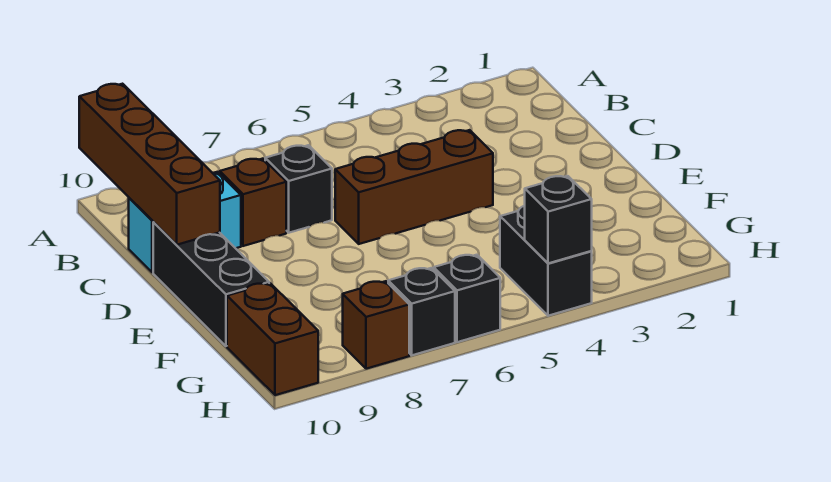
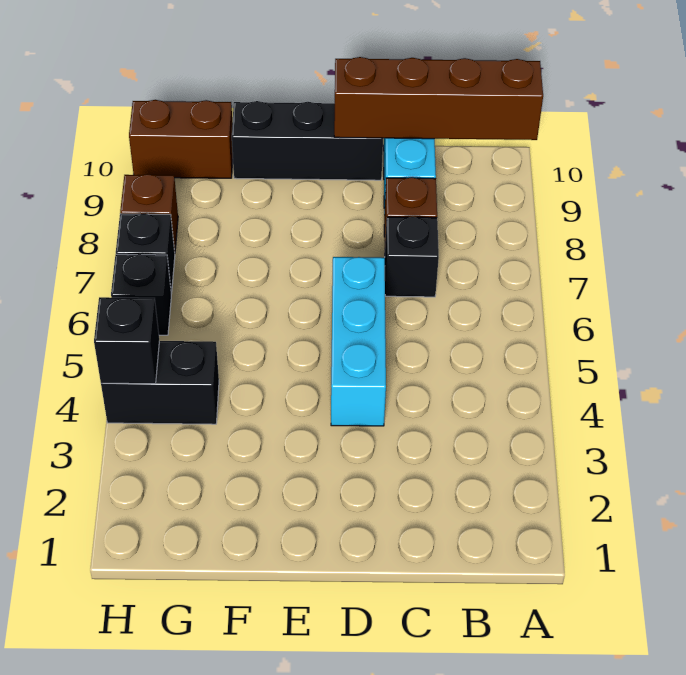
brown brick D4:D6 level 1 -> cyan brick D4:D6 level 1

